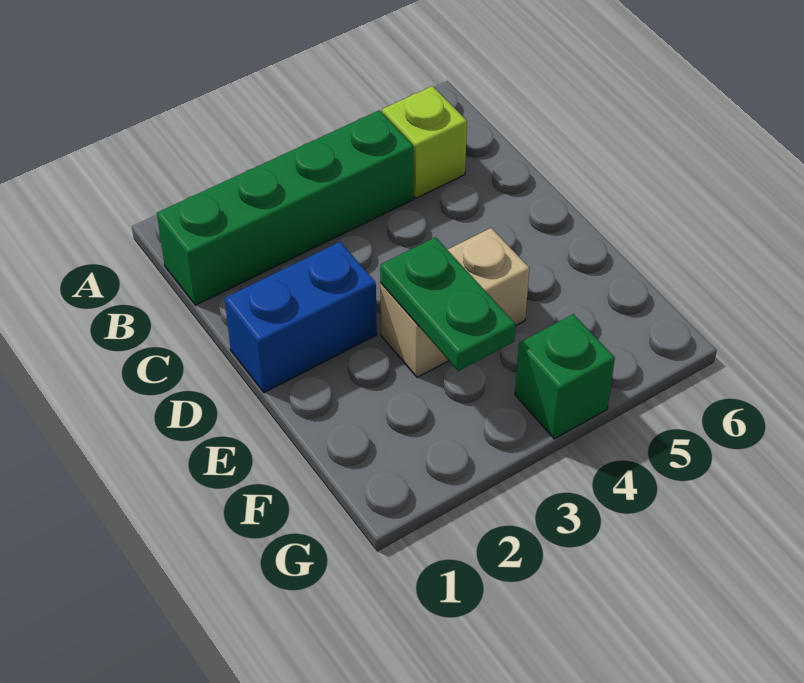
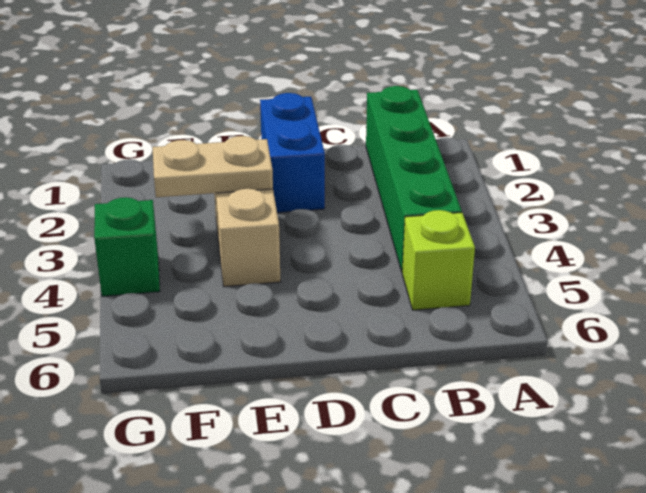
green plate E3:F3 level 2 -> tan plate E3:F3 level 2

